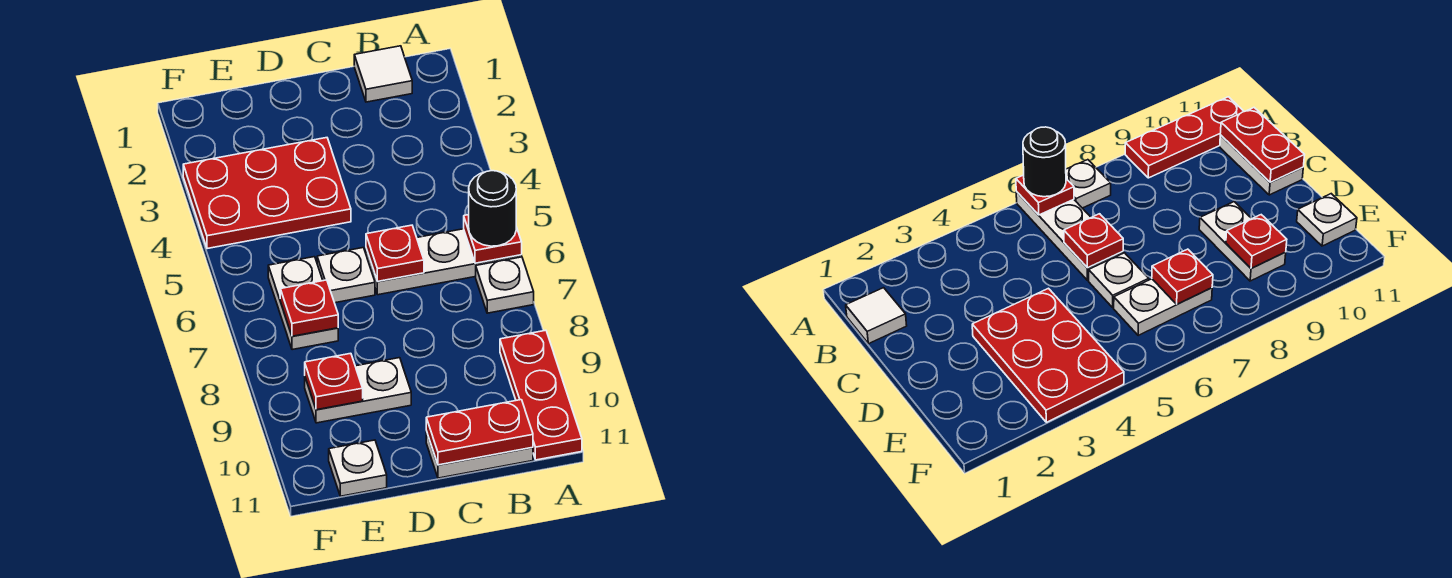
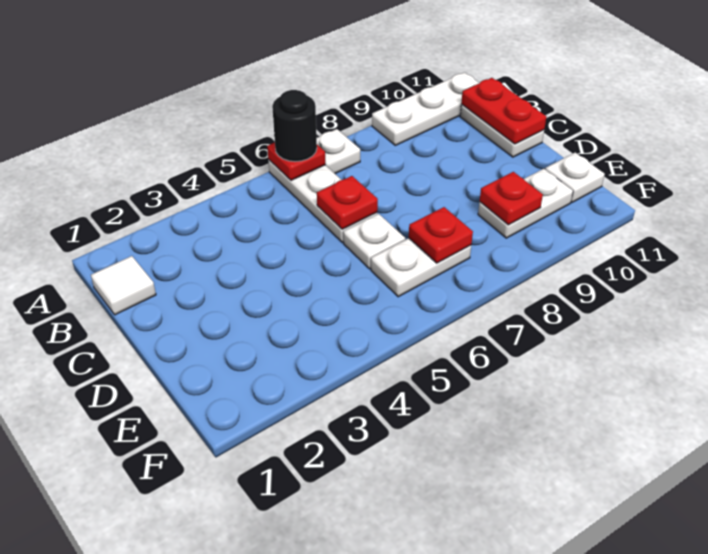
red plate A9:A11 level 1 -> white plate A9:A11 level 1
red plate D3:F4 level 1 -> none
white plate D9:E9 level 1 -> white plate E9:E10 level 1

